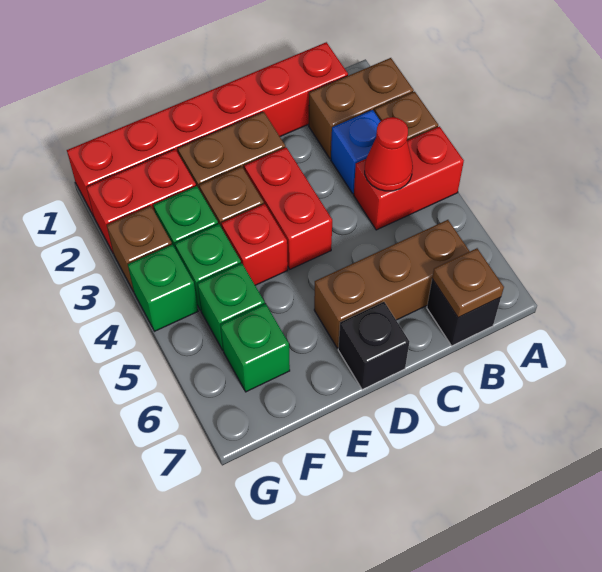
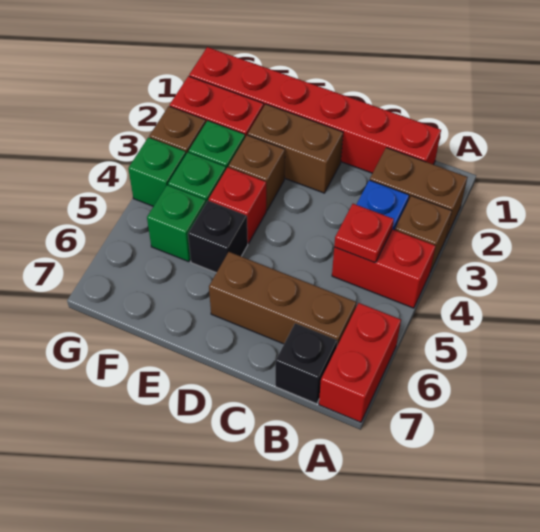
red cone B4 level 2 -> red plate B4 level 2
brown plate B7 level 2 -> none
red brick D3:D4 level 1 -> red brick A6:A7 level 1
black brick D7 level 1 -> black brick E5 level 1
green brick F6 level 1 -> none

